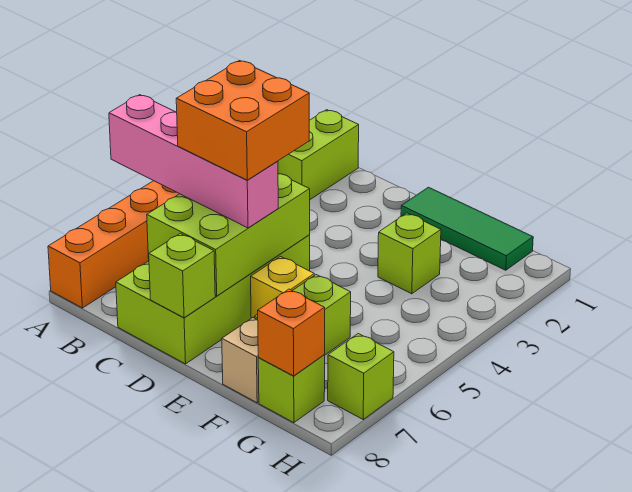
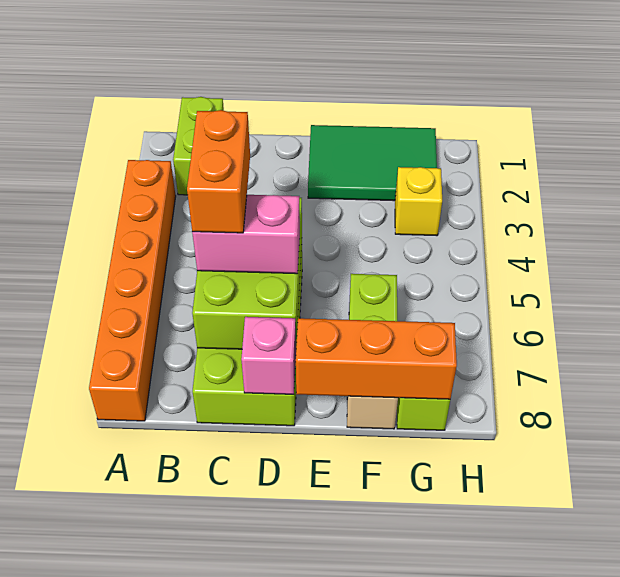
pink brick A6:D6 level 3 -> pink brick C6:D6 level 3
orange brick C5:D6 level 4 -> orange brick C5:C6 level 4
lime brick D8 level 2 -> pink brick D8 level 2
green tile E1:G1 level 1 -> green tile E1:G2 level 1
yellow brick E6 level 1 -> yellow brick G3 level 1
lime brick F3 level 1 -> none
orange brick G8 level 2 -> orange brick E8:G8 level 2
lime brick H7 level 1 -> none

